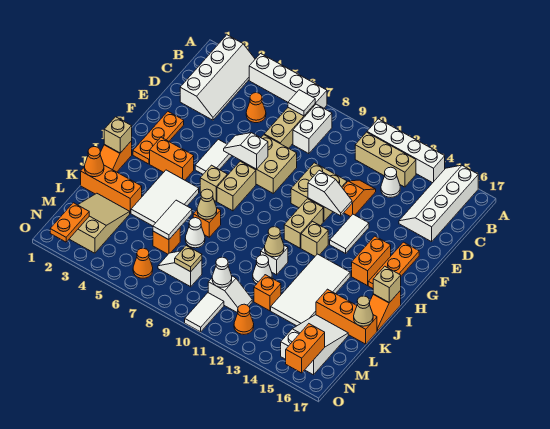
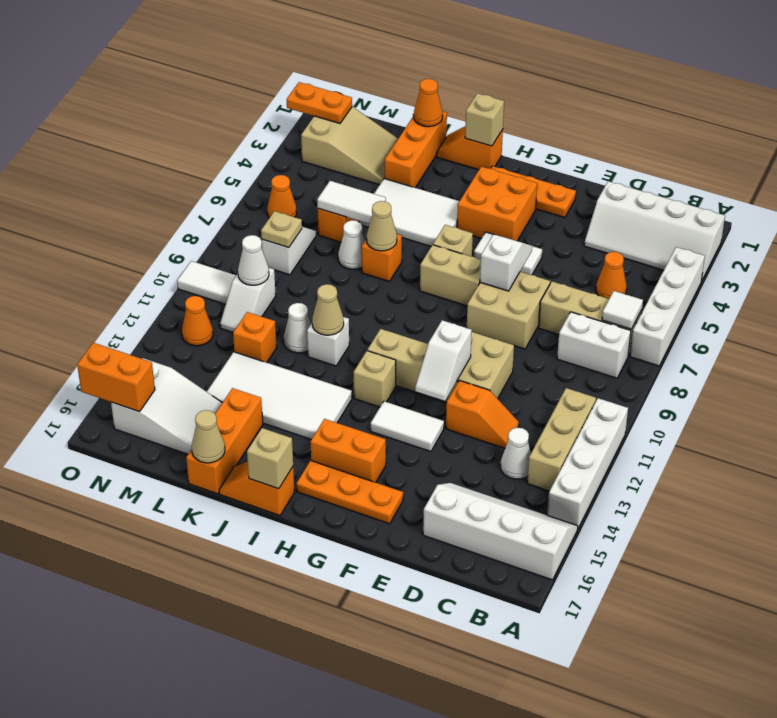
orange brick H3:H4 level 1 -> orange brick G3:H4 level 1

